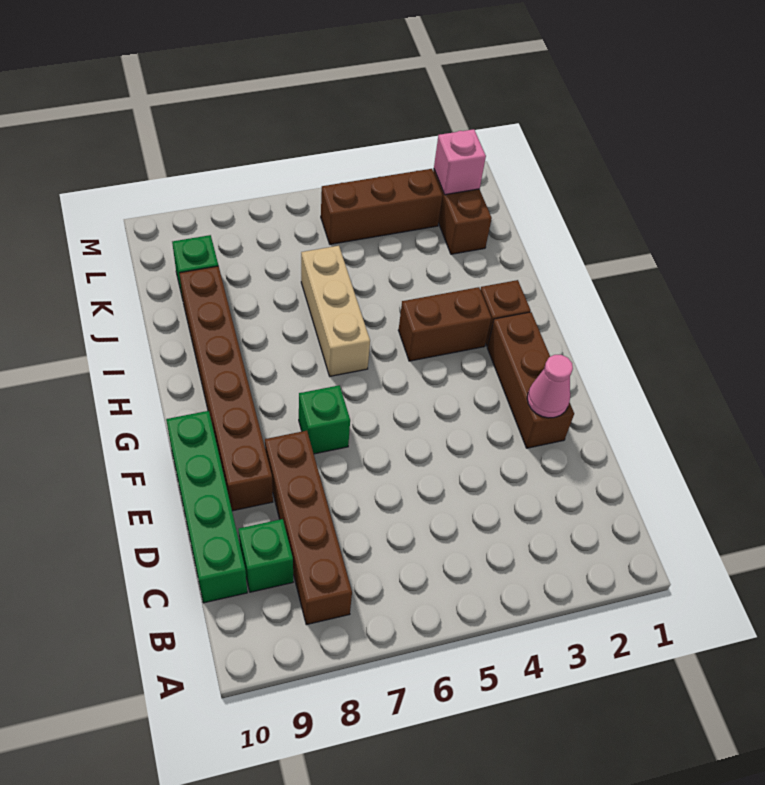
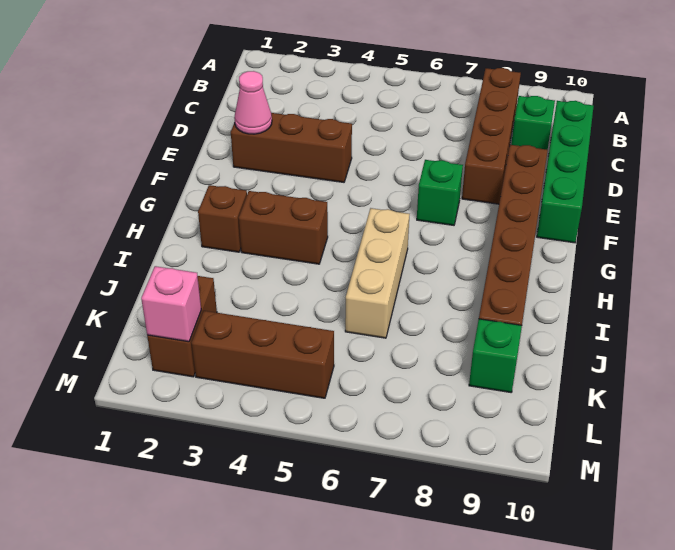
brown brick E2:G2 level 1 -> brown brick E2:E4 level 1

